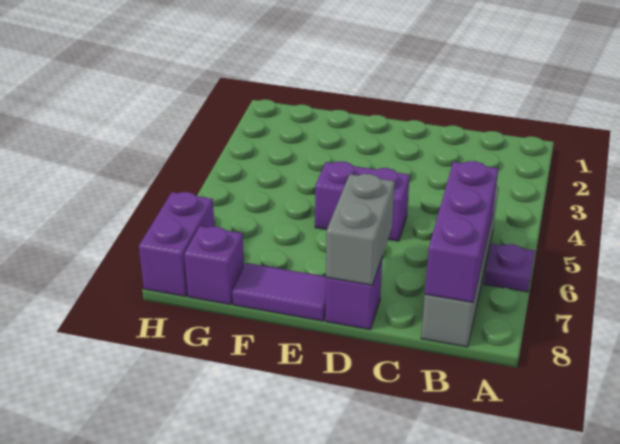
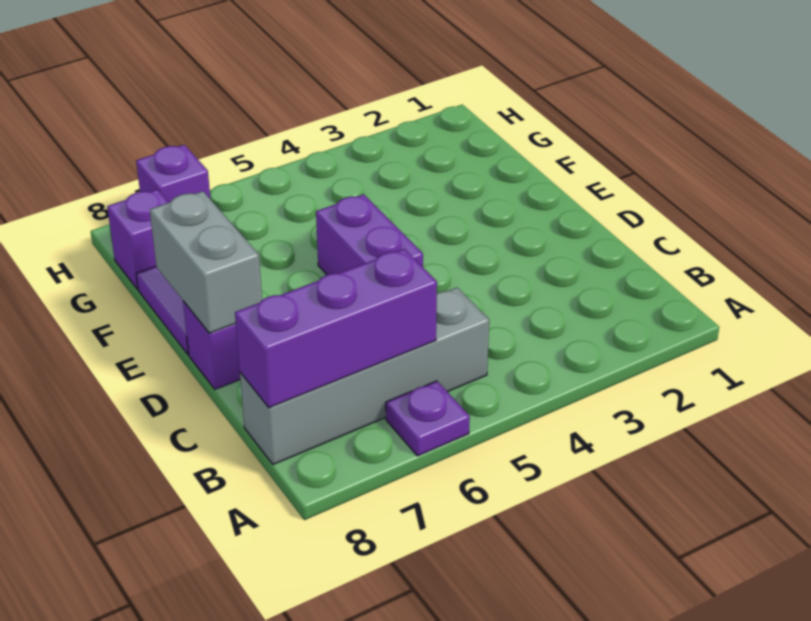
grey brick D7:D8 level 2 -> grey brick D8:E8 level 2
purple brick H7:H8 level 1 -> purple brick H7 level 1

